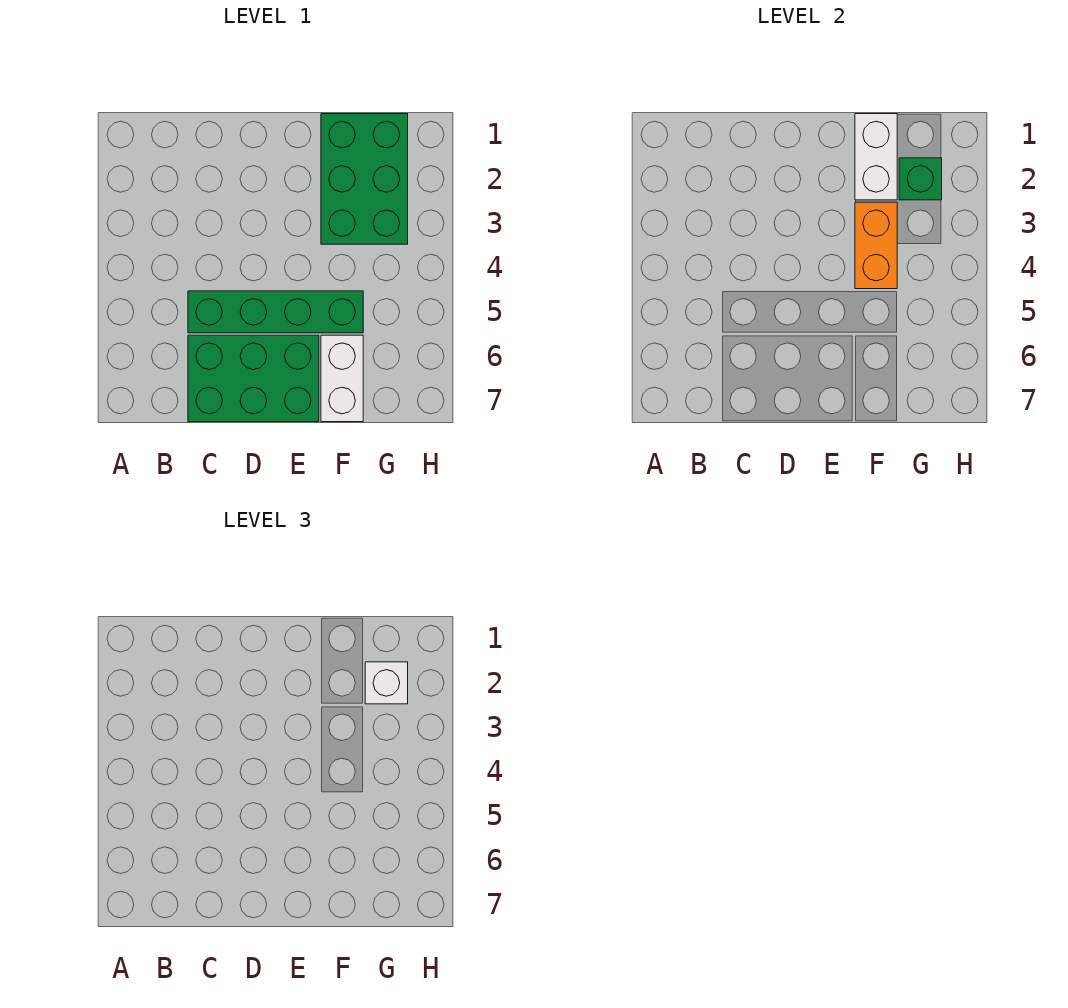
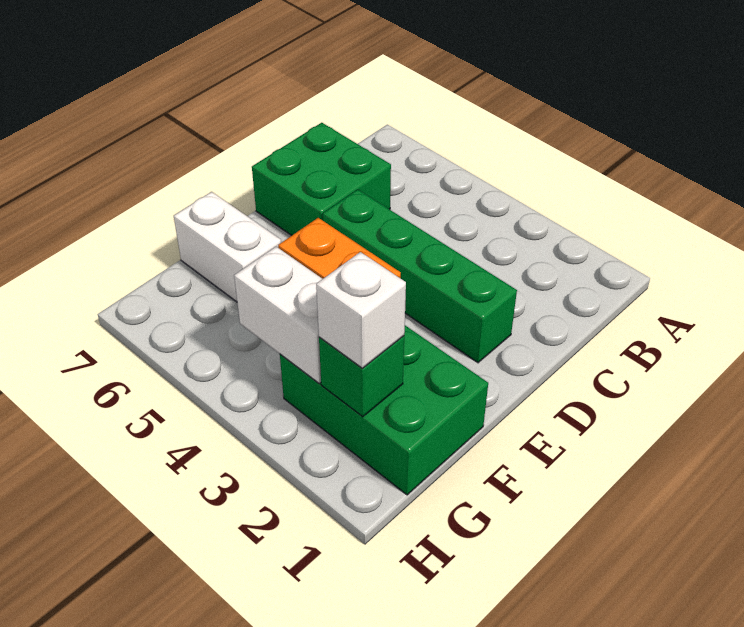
green brick C5:F5 level 1 -> green brick D2:D5 level 1
green brick C6:E7 level 1 -> green brick C6:D7 level 1
white brick F1:F2 level 2 -> white brick G3:G4 level 2

